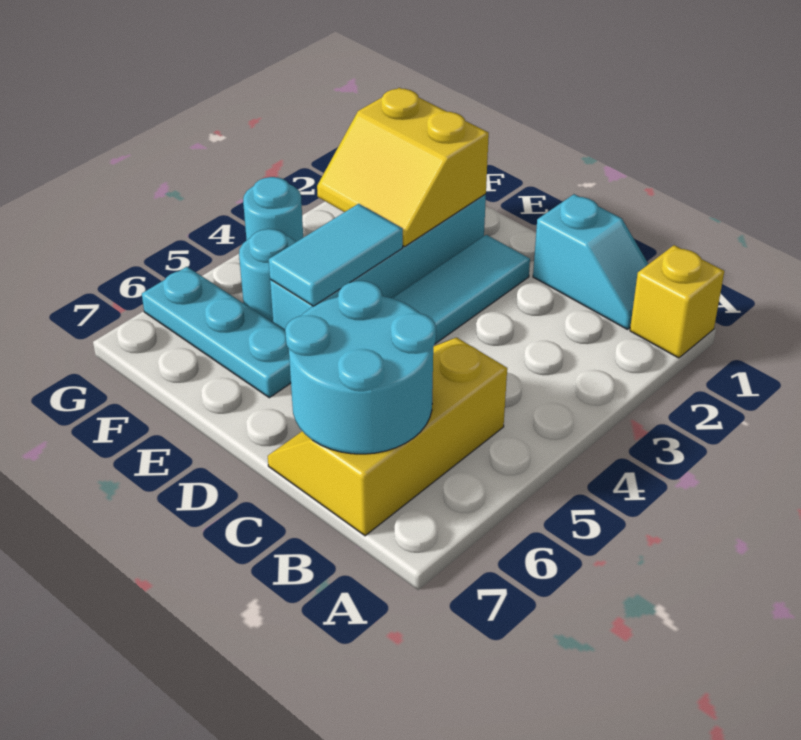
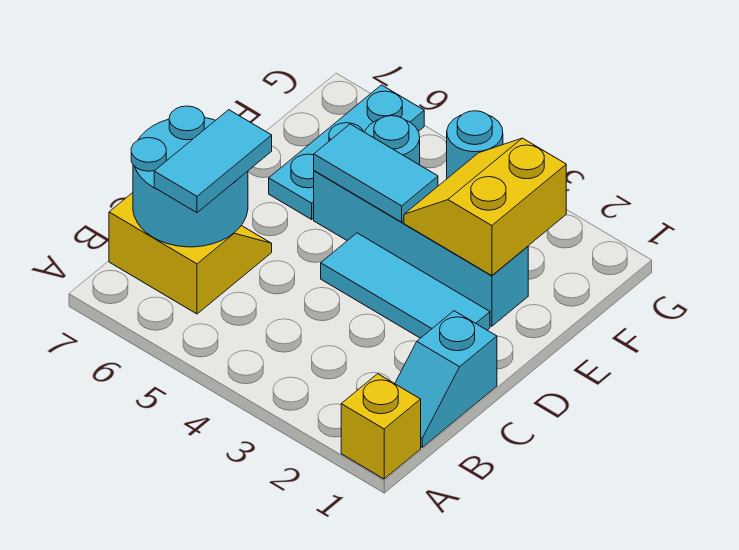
yellow slope B5:C7 level 1 top B -> yellow slope B6:C7 level 1 top B
none -> cyan tile B6:C6 level 3

